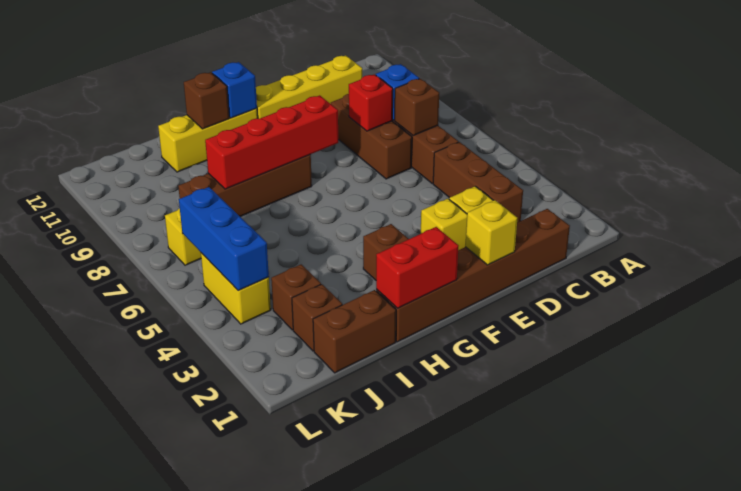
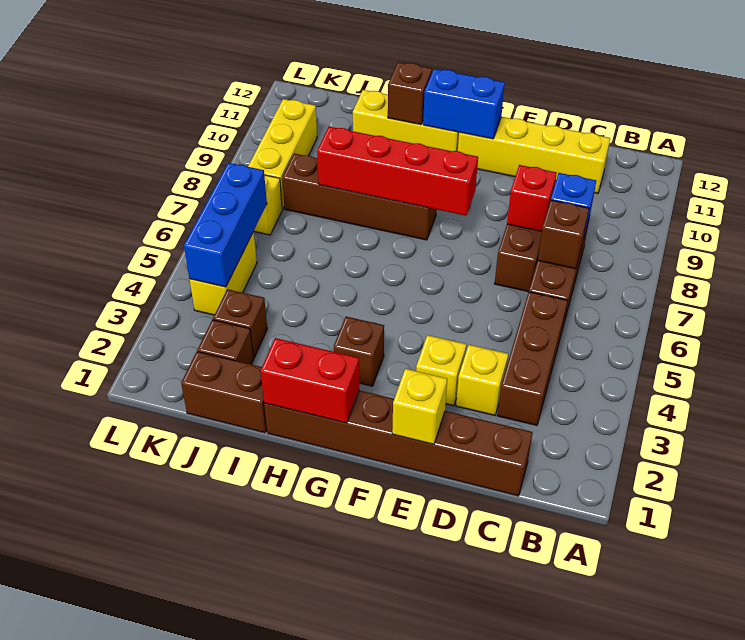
blue brick G11 level 2 -> blue brick F11:G11 level 2
none -> yellow brick K8:K10 level 1

